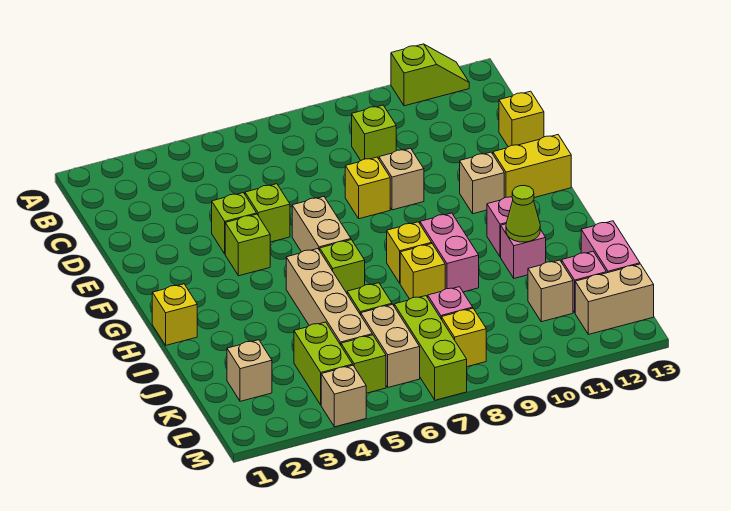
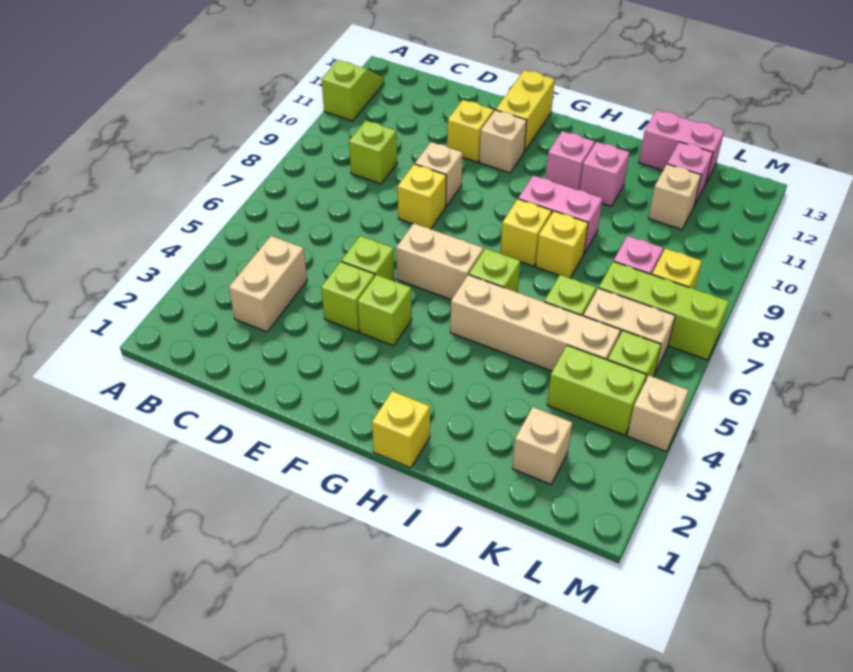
yellow brick D13 level 1 -> yellow brick E11 level 1
lime cone I11 level 2 -> none
tan brick L12:L13 level 1 -> tan brick C3:C4 level 1

